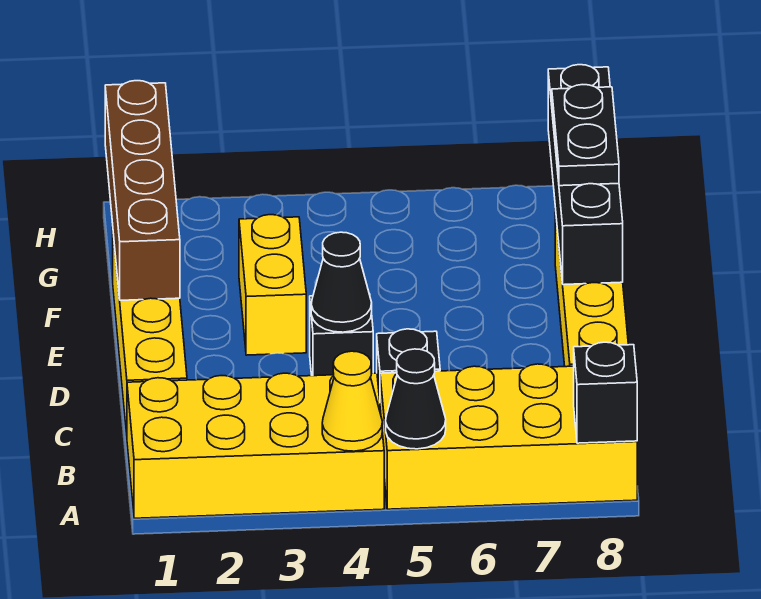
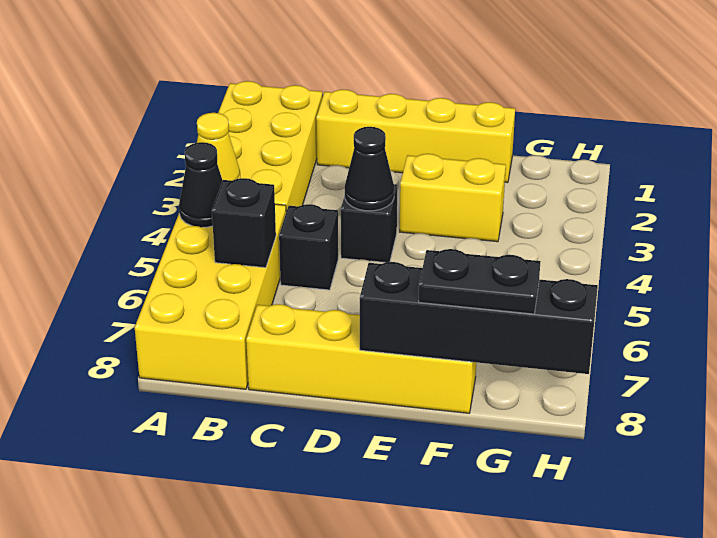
black brick A8 level 2 -> black brick B6 level 2
brown brick E1:H1 level 2 -> none

